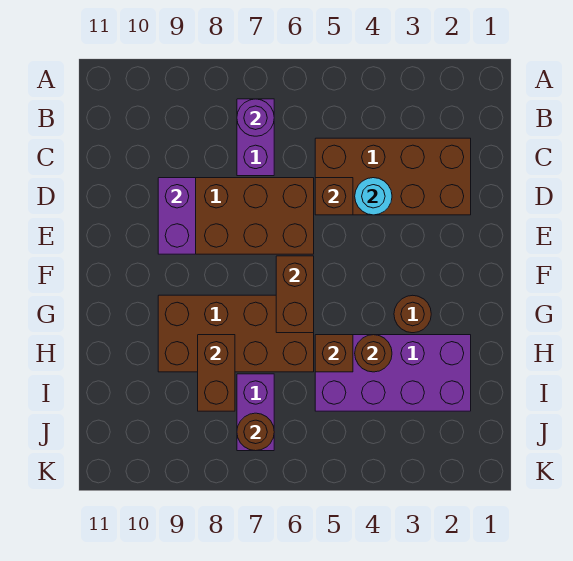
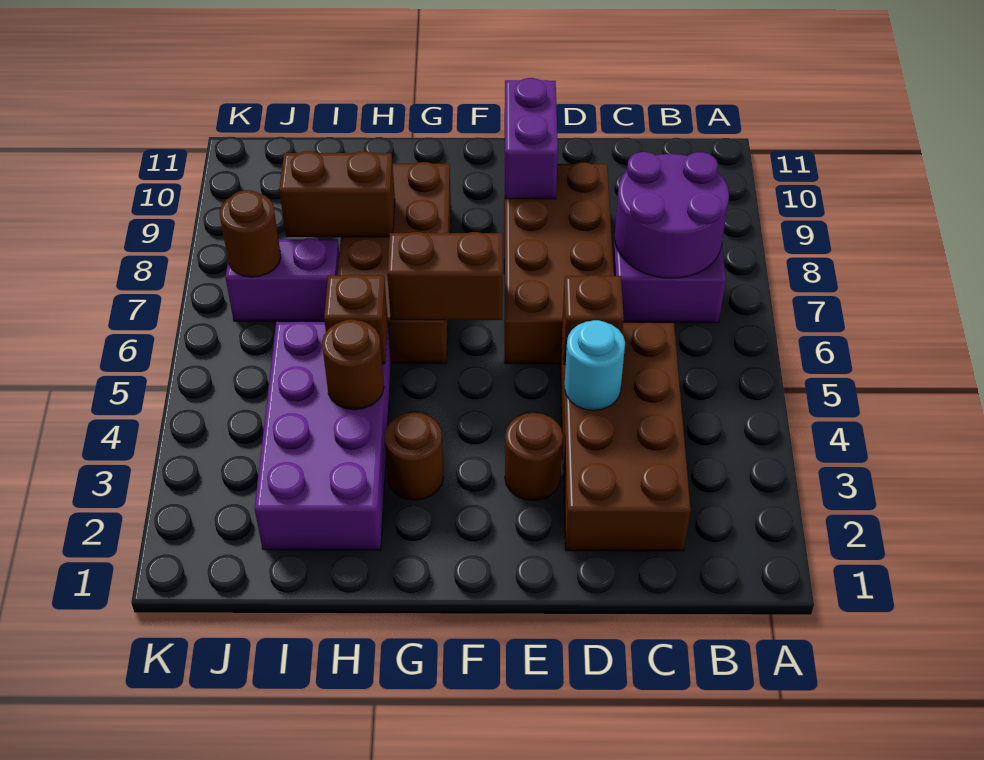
purple round brick B7 level 2 -> purple round brick B7:C8 level 2
purple brick D9:E9 level 2 -> purple brick E9:E10 level 2
none -> brown round brick E3 level 1

